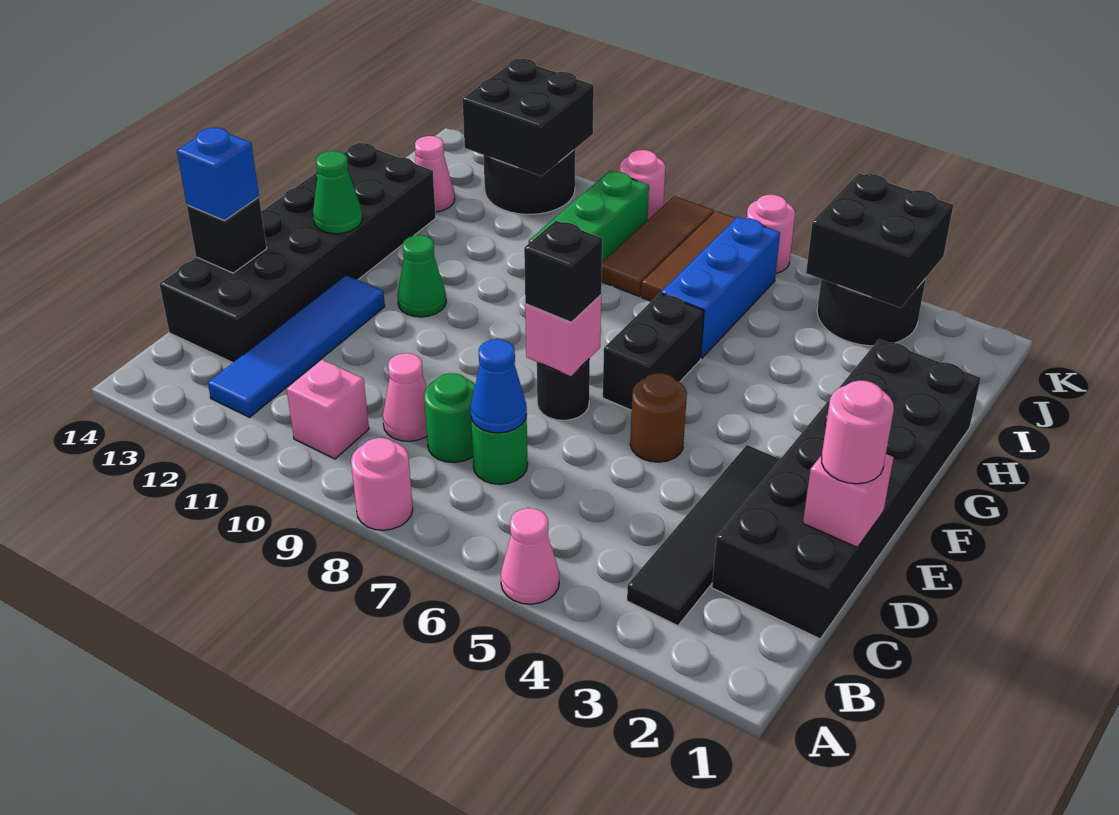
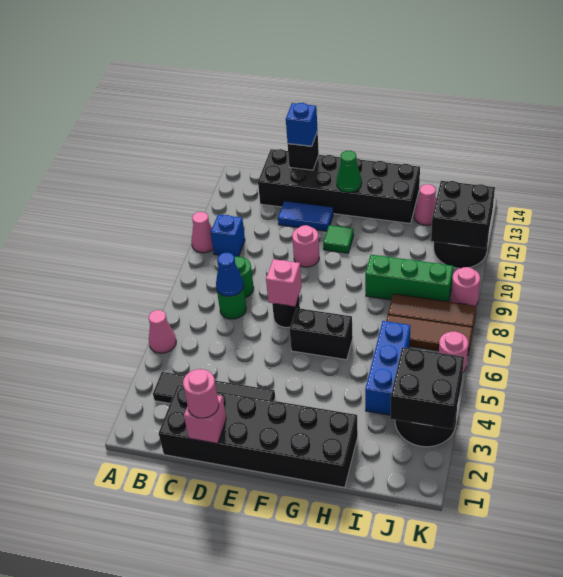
pink round brick A8 level 1 -> pink round brick E10 level 1
pink brick B10 level 1 -> blue brick B10 level 1
blue tile B12:E12 level 1 -> blue tile D12:E12 level 1
pink cone C9 level 1 -> pink cone A10 level 1
brown round brick E5 level 1 -> none
black brick E7 level 3 -> none
green cone F11 level 1 -> green tile F11 level 1
blue brick H6:J6 level 1 -> blue brick I4:I6 level 1

